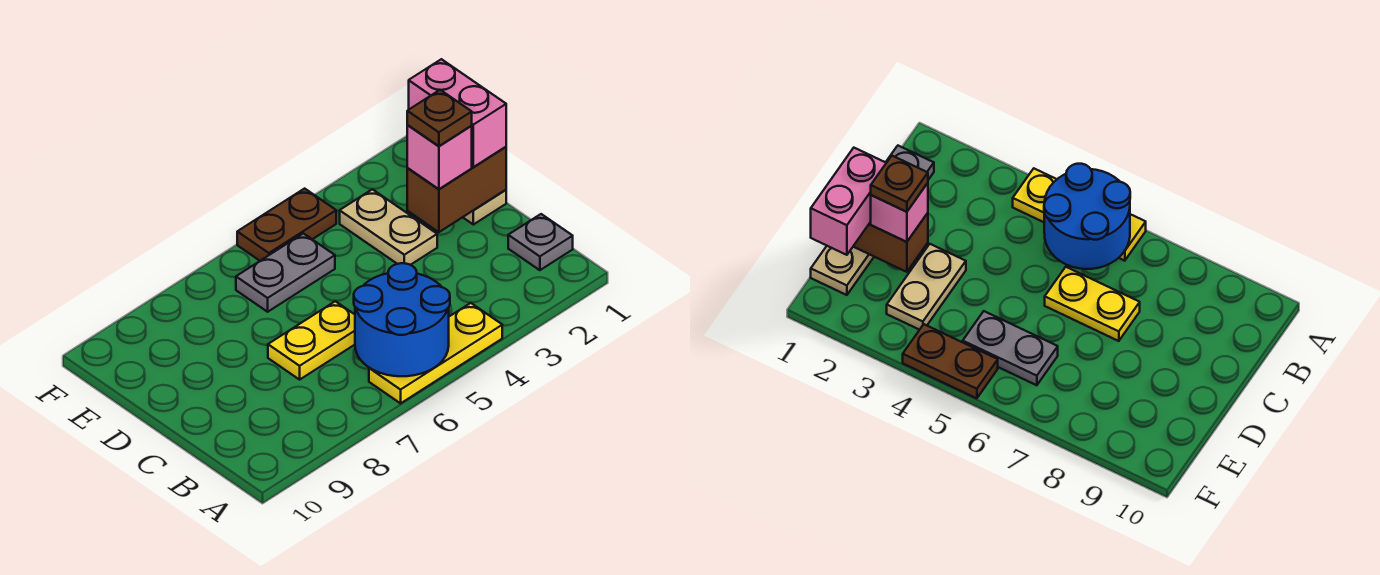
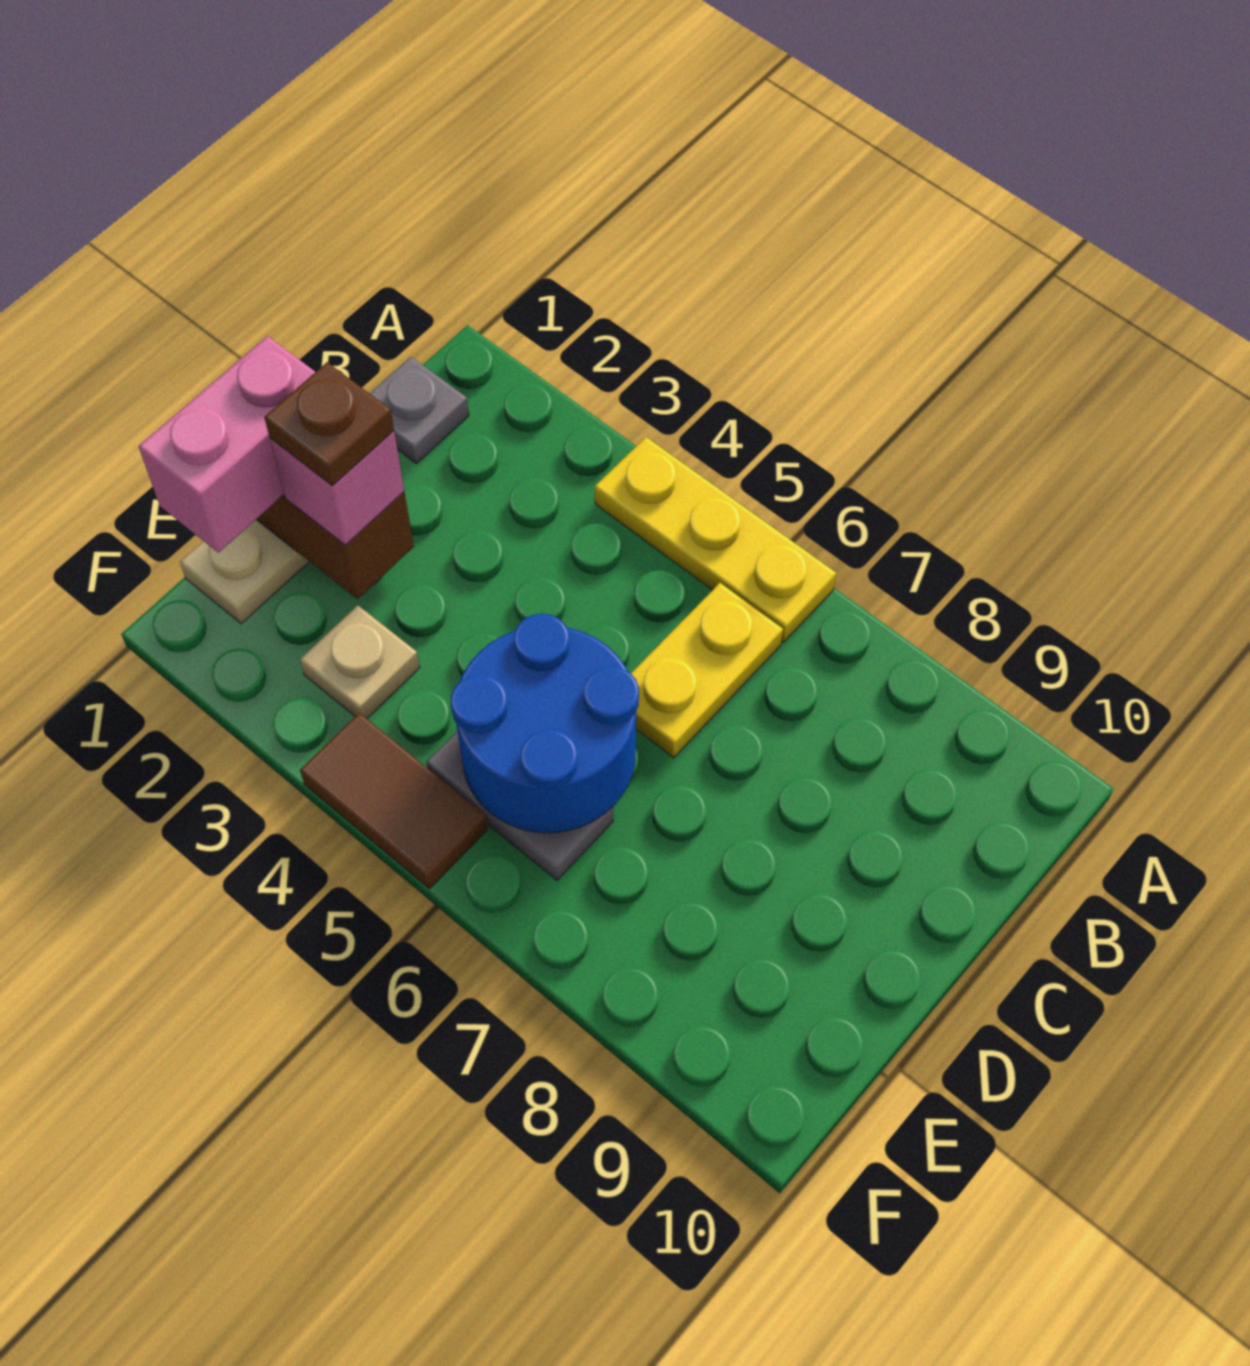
blue round brick A5:B6 level 2 -> blue round brick D5:E6 level 2
yellow plate C6:C7 level 1 -> yellow plate B6:C6 level 1
tan plate D3:E3 level 1 -> tan plate E3 level 1
brown plate F4:F5 level 1 -> brown tile F4:F5 level 1

